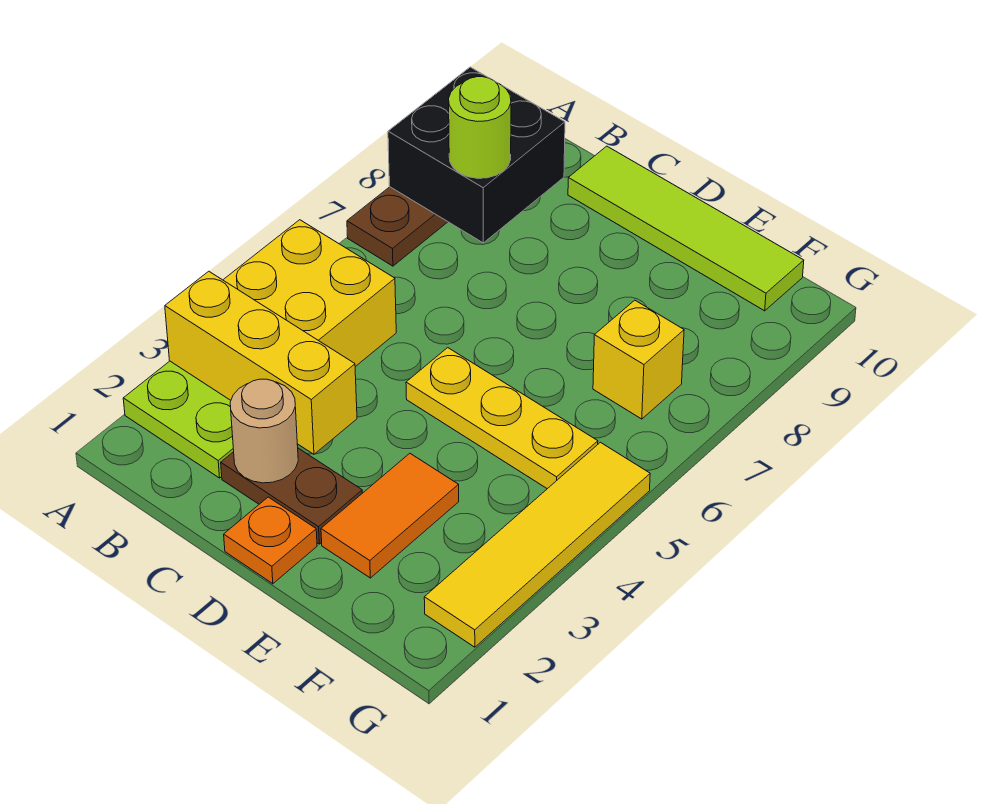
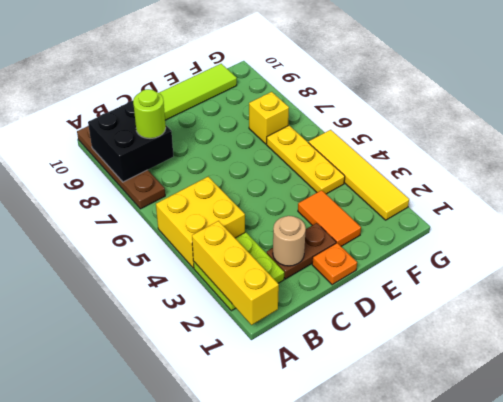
yellow brick A3:C3 level 2 -> yellow brick A1:A3 level 2
yellow plate D5:F5 level 1 -> yellow plate F4:F6 level 1

